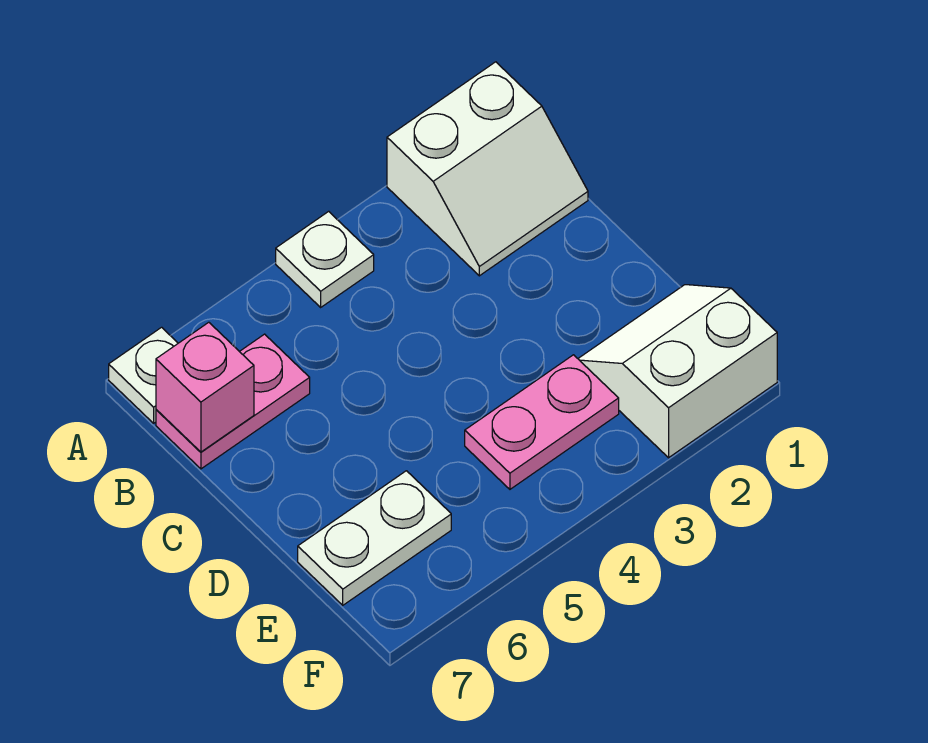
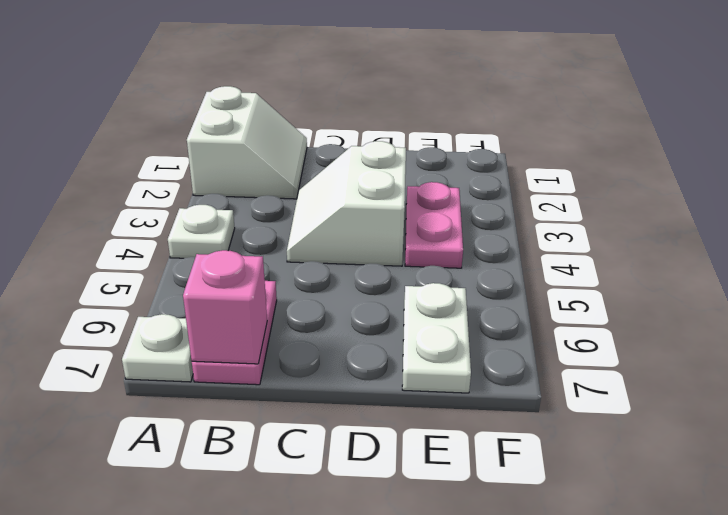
white slope E1:F2 level 1 top F -> white slope C3:D4 level 1 top D

